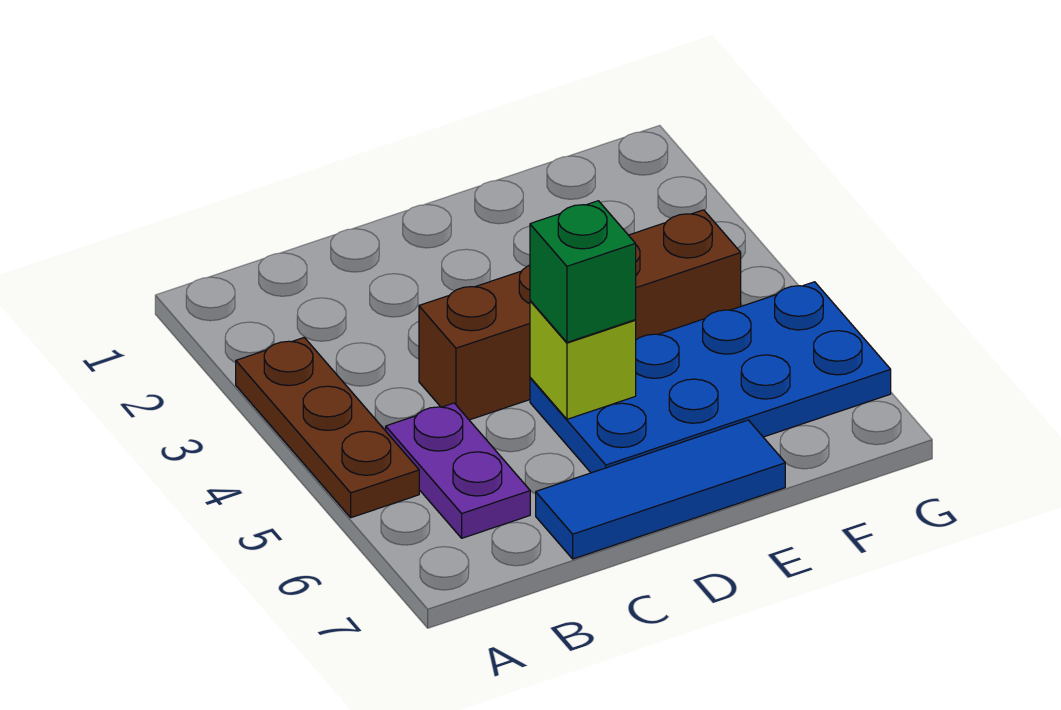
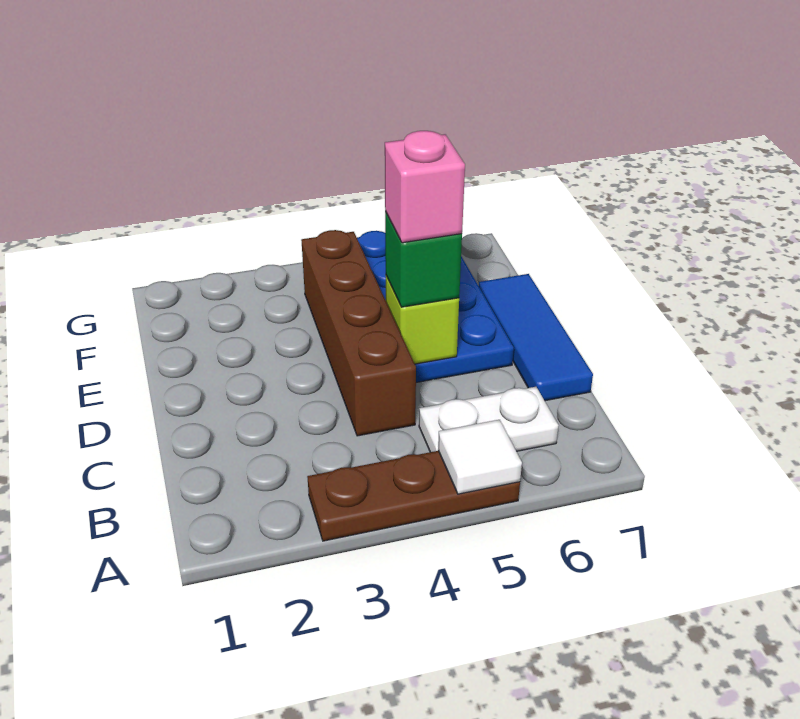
none -> white tile A5 level 2
purple plate B5:B6 level 1 -> white plate B5:B6 level 1
none -> pink brick D5 level 4

